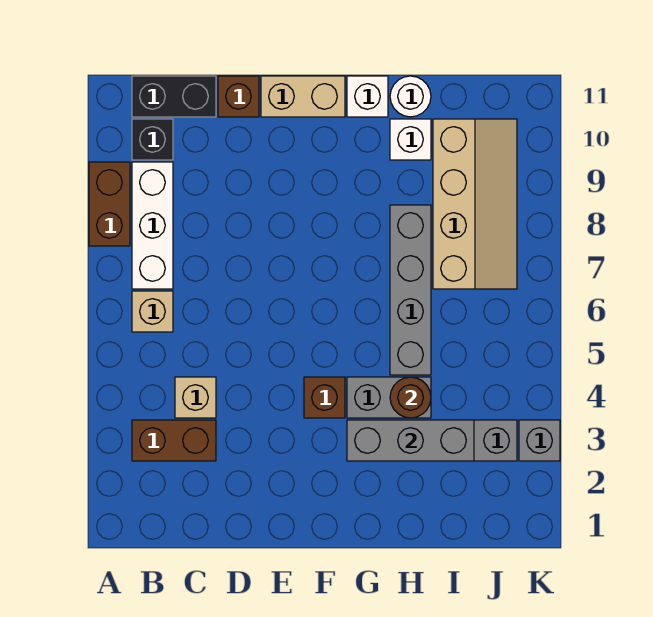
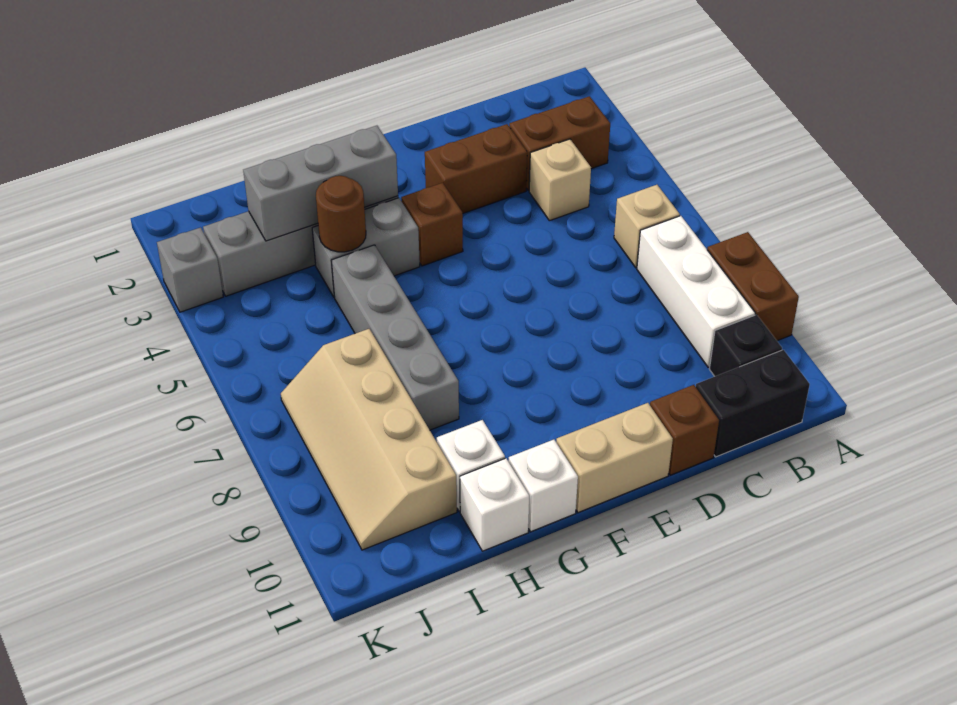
none -> brown brick D3:E3 level 1
white round brick H11 level 1 -> white brick H11 level 1

